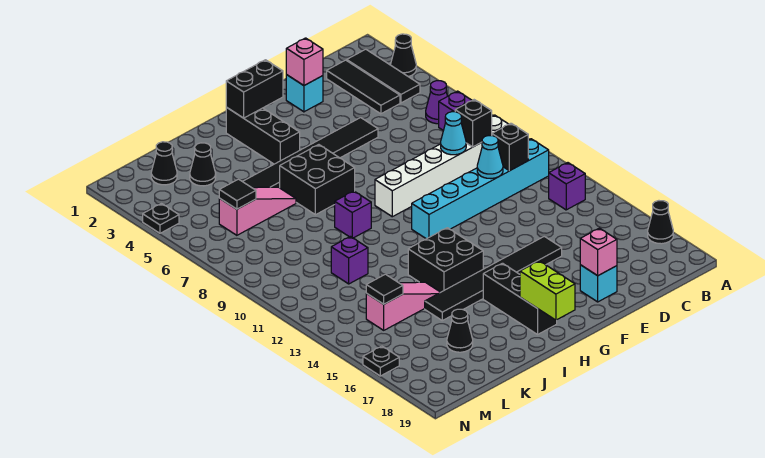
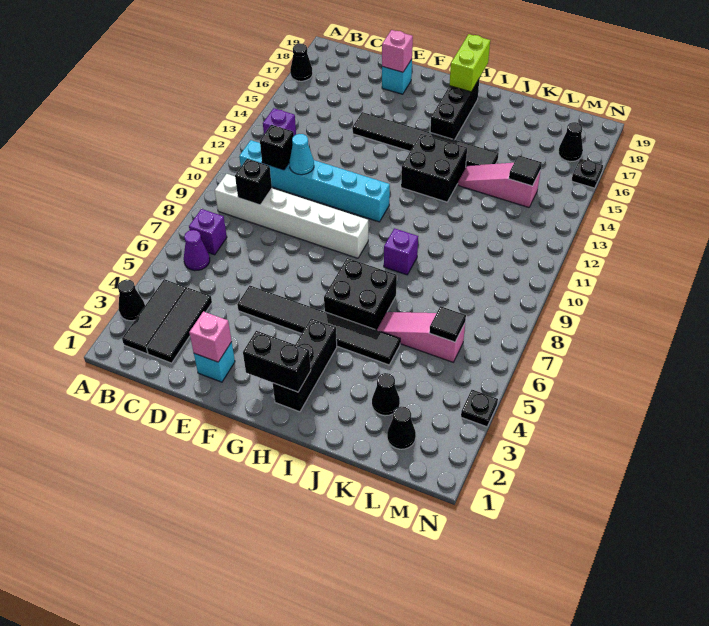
cyan cone D9 level 2 -> none
purple brick K11 level 1 -> none
black cone K17 level 1 -> black cone M17 level 1

